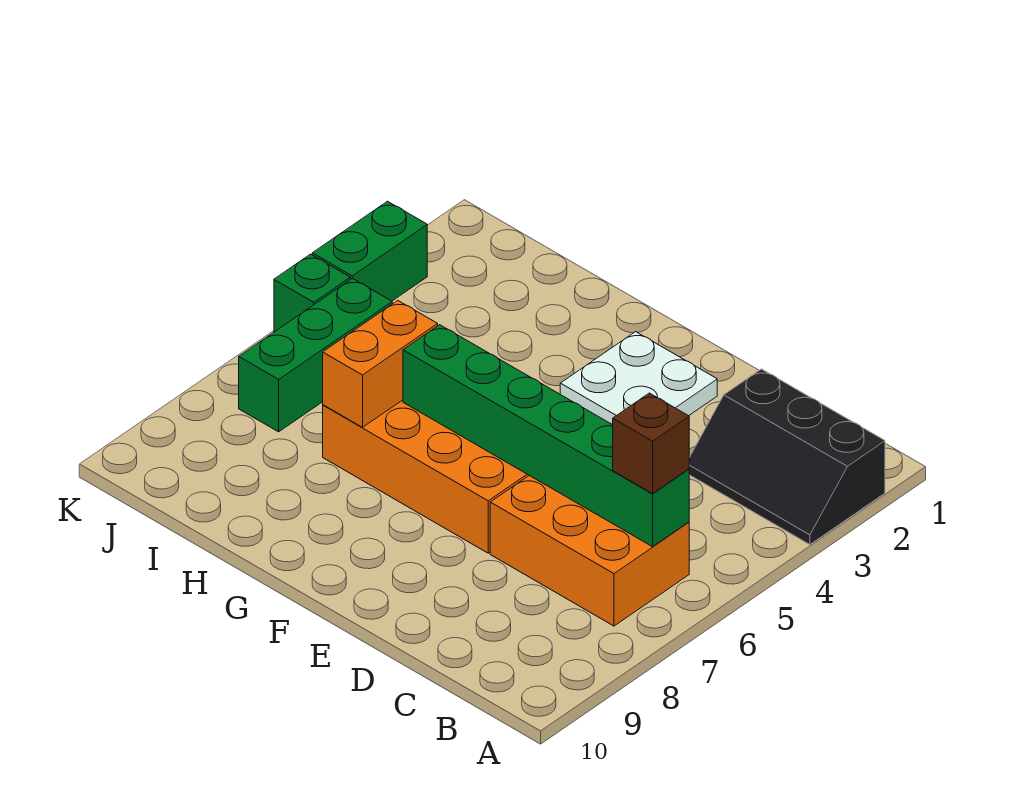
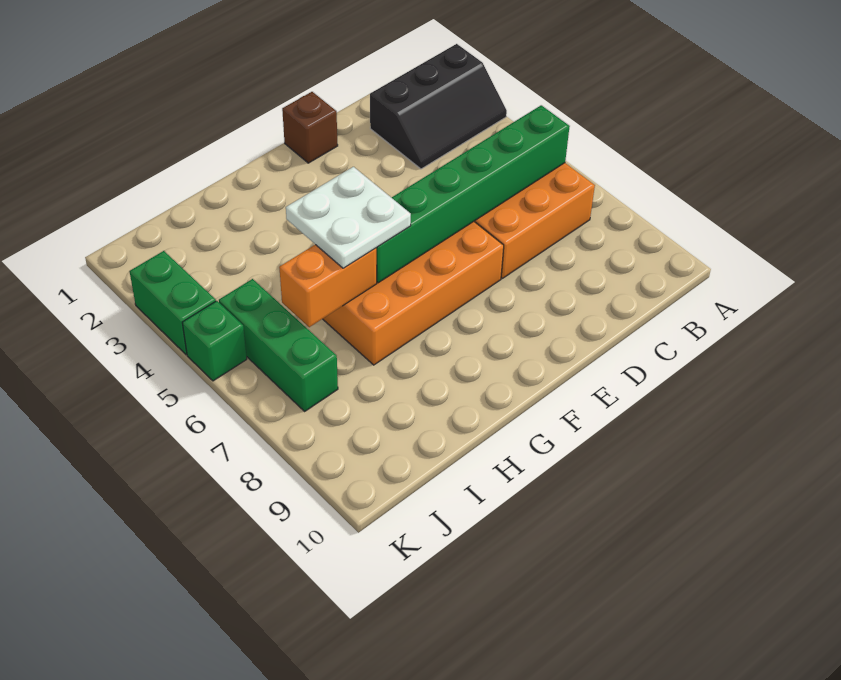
brown brick B6 level 3 -> brown brick E1 level 1
white plate E2:F3 level 1 -> white plate G5:H6 level 3
orange brick H6:H7 level 2 -> orange brick H6:I6 level 2

